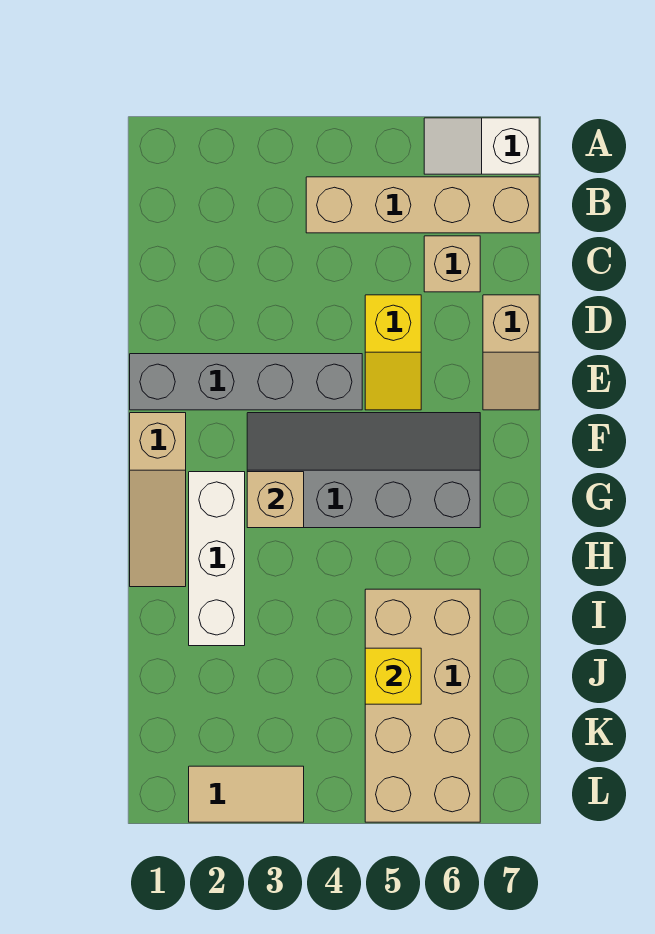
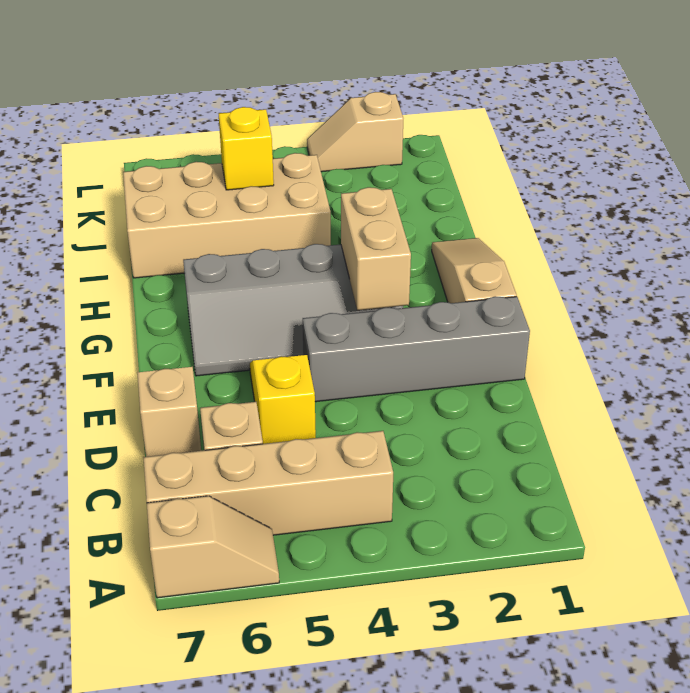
white slope A6:A7 level 1 top 7 -> tan slope A6:A7 level 1 top 7
white brick G2:I2 level 1 -> none
tan brick G3 level 2 -> tan brick F3:G3 level 2
tan brick I5:L6 level 1 -> tan brick I4:J7 level 1
tan tile L2:L3 level 1 -> tan slope L2:L3 level 1 top 2

